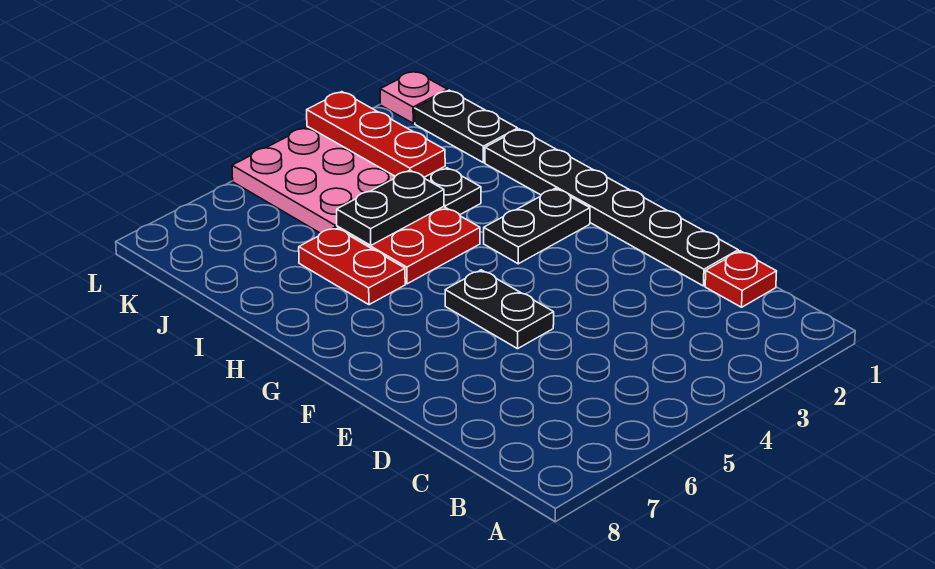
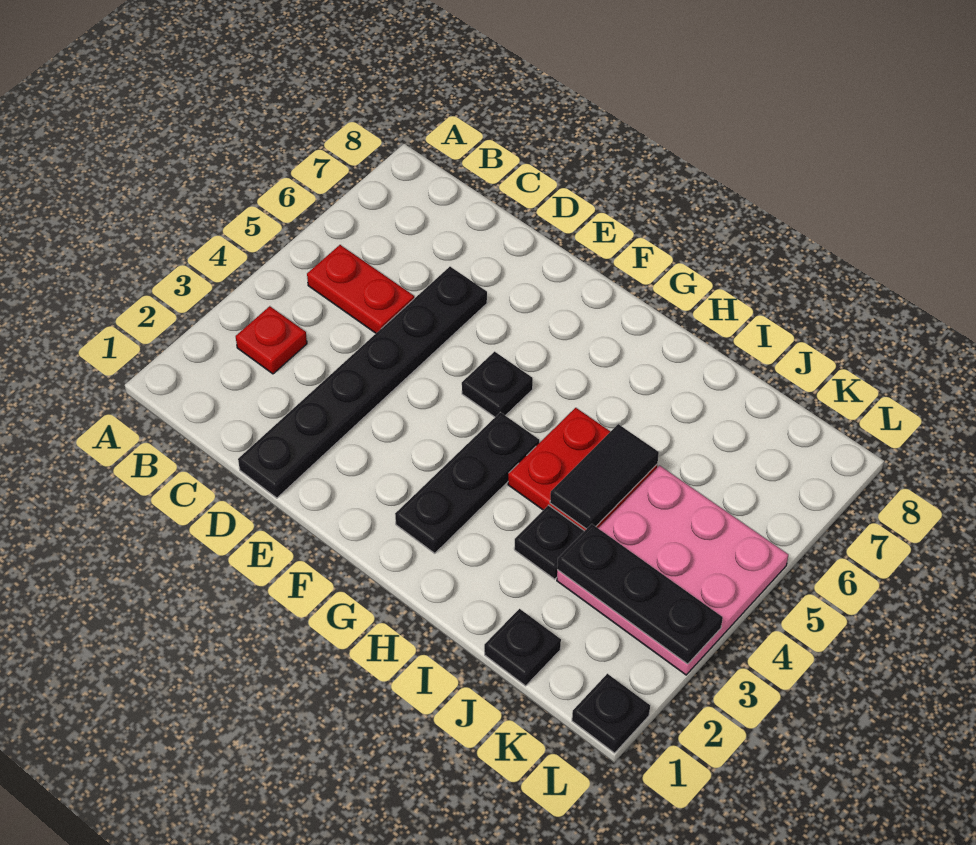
red plate C1 level 1 -> red plate B3 level 1
black plate D1:I1 level 1 -> black plate D1:D6 level 1
black plate E5:F5 level 1 -> black plate F5 level 1
black plate G2:G3 level 1 -> black plate G2:G4 level 1
red plate H6:I6 level 1 -> red plate B5:C5 level 1
black plate I4:I5 level 2 -> black tile I4:I5 level 2
black plate J1:K1 level 1 -> black plate J1 level 1
red plate J3:L3 level 2 -> black plate J3:L3 level 2
pink plate L1 level 1 -> black plate L1 level 1

